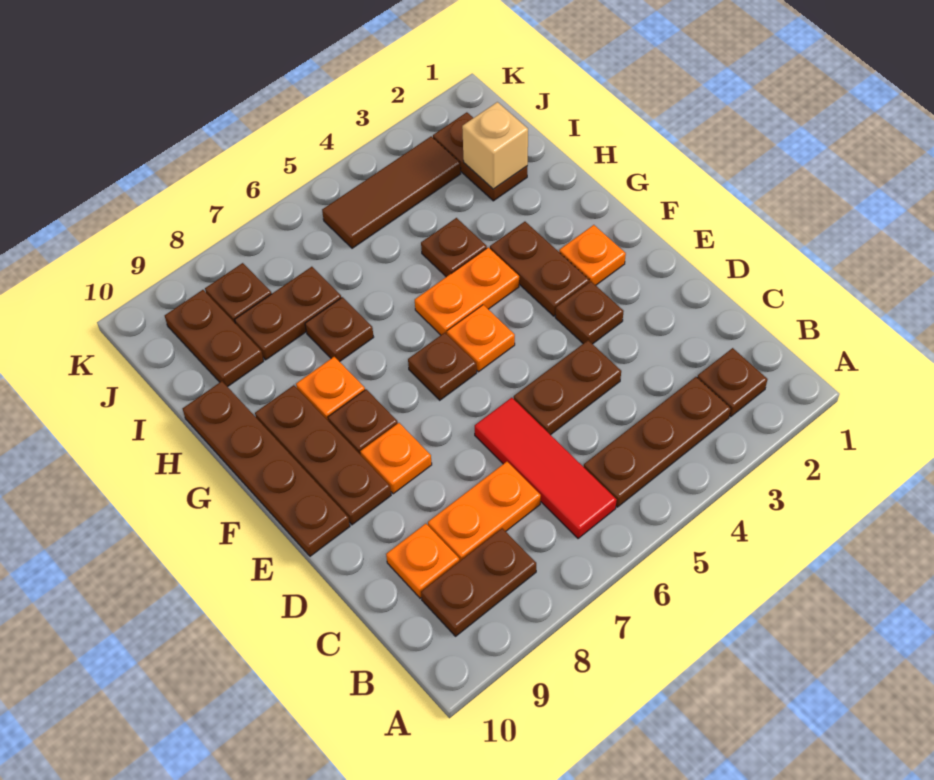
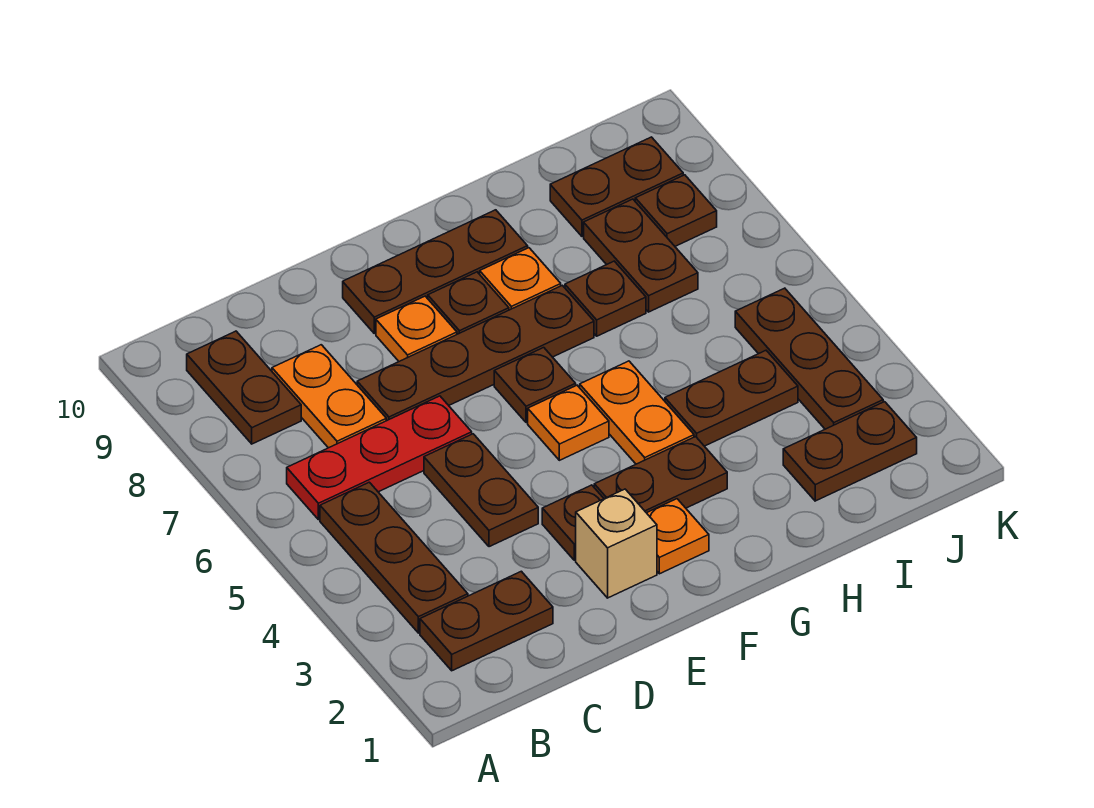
brown plate B2 level 1 -> brown plate B2:C2 level 1
red tile B6:D6 level 1 -> red plate B6:D6 level 1
orange plate C9 level 1 -> none
brown plate E10:H10 level 1 -> brown plate D7:G7 level 1
brown plate H4 level 1 -> brown plate H4:I4 level 1
tan brick I2 level 2 -> tan brick E2 level 1
brown tile J3:J5 level 1 -> brown plate J3:J5 level 1

